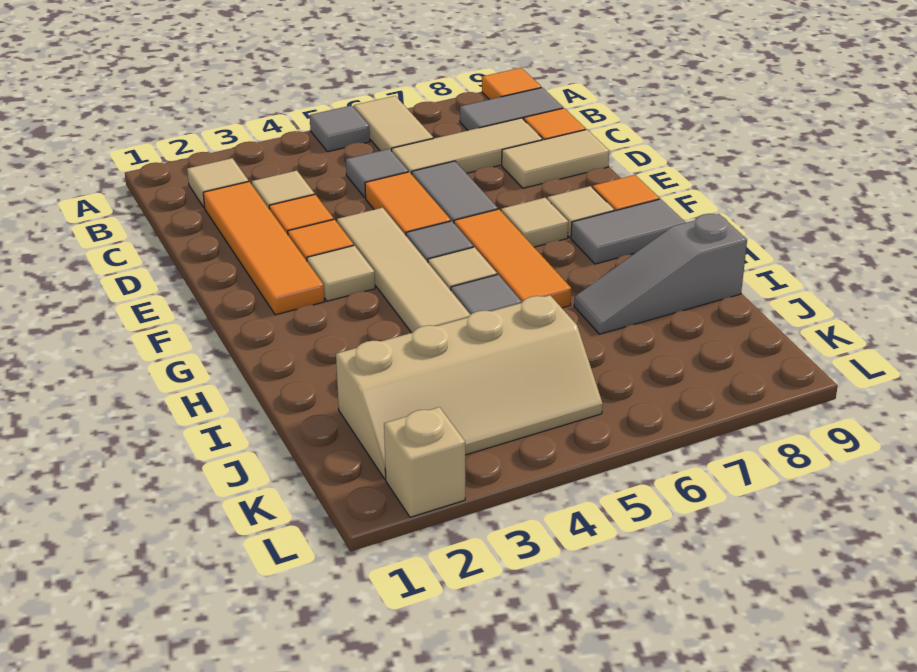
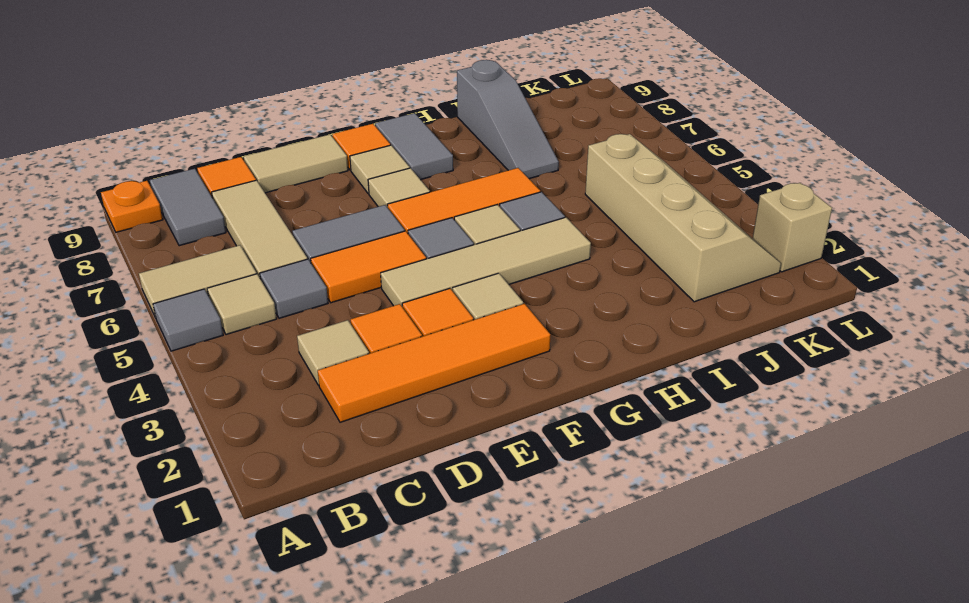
orange tile A9 level 1 -> orange plate A9 level 1
tan tile B2 level 1 -> tan tile B5 level 1
tan tile D8:D9 level 1 -> tan tile D9:E9 level 1

